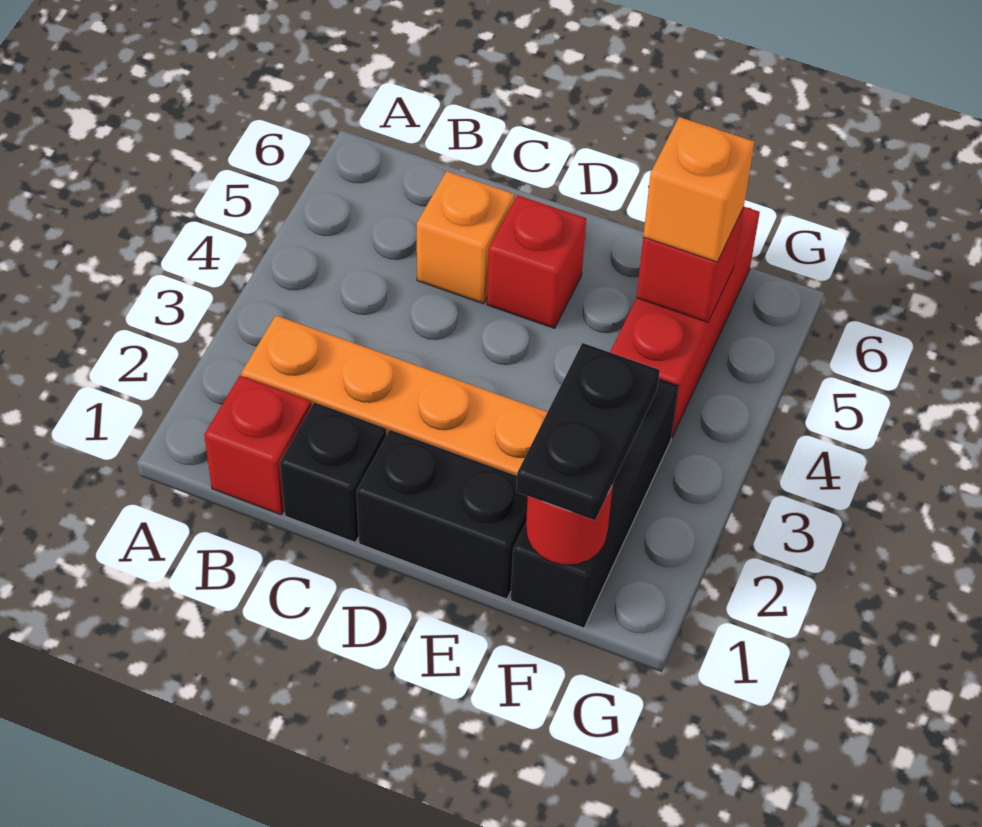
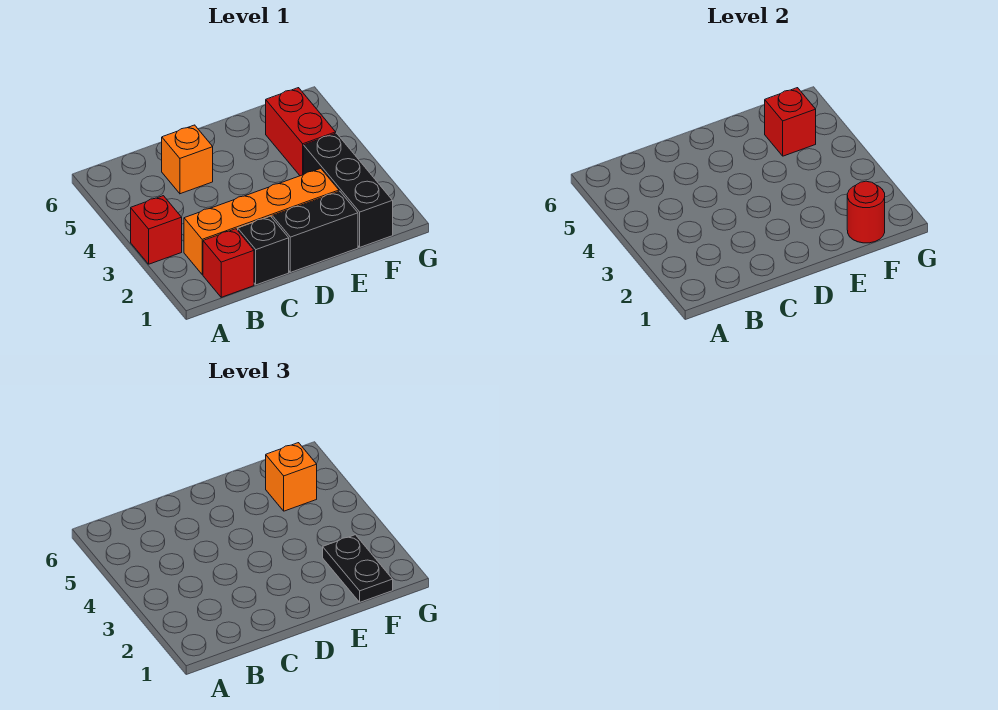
red brick D5 level 1 -> red brick A3 level 1
red brick F4:F6 level 1 -> red brick F4:F5 level 1

